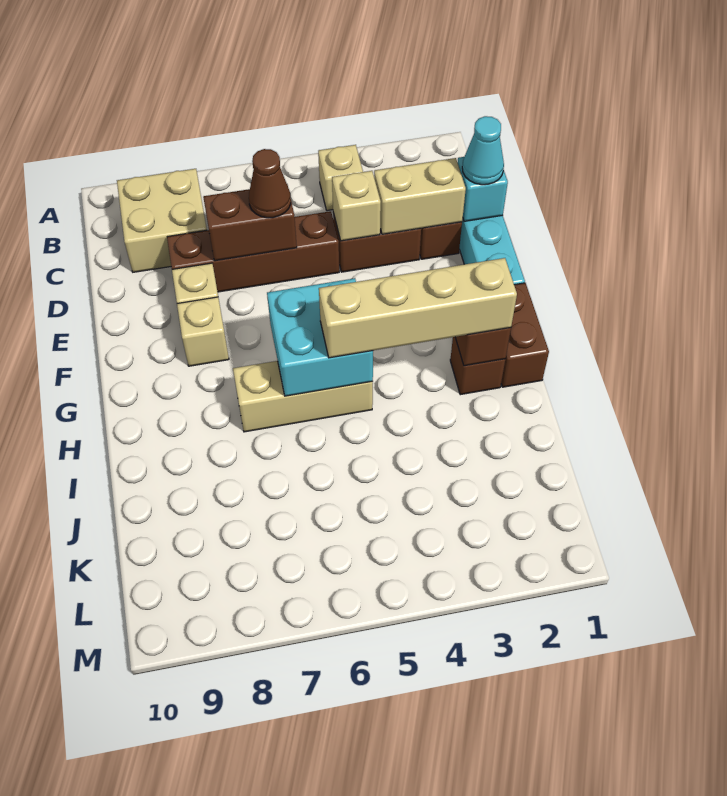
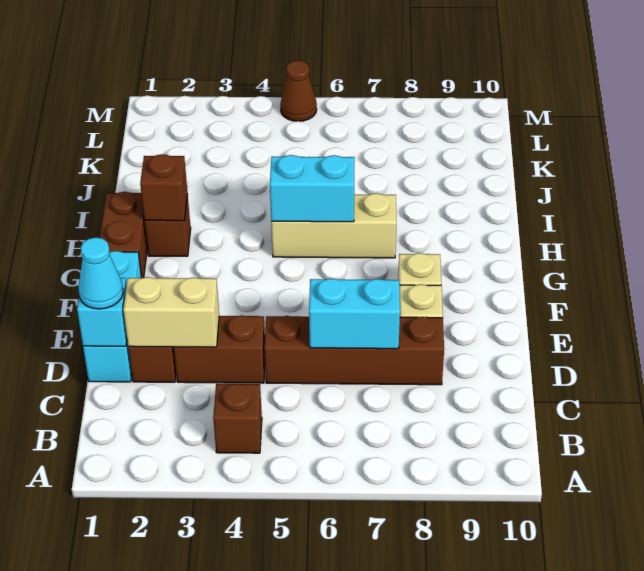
tan brick B4 level 1 -> brown brick B4 level 1
tan brick B8:C9 level 1 -> none
tan brick D4 level 2 -> none
brown brick D6:D7 level 2 -> cyan brick D6:D7 level 2
brown cone D6 level 3 -> brown cone M5 level 1
cyan brick G5:H6 level 2 -> cyan brick H5:H6 level 2
tan brick H2:H5 level 3 -> none

